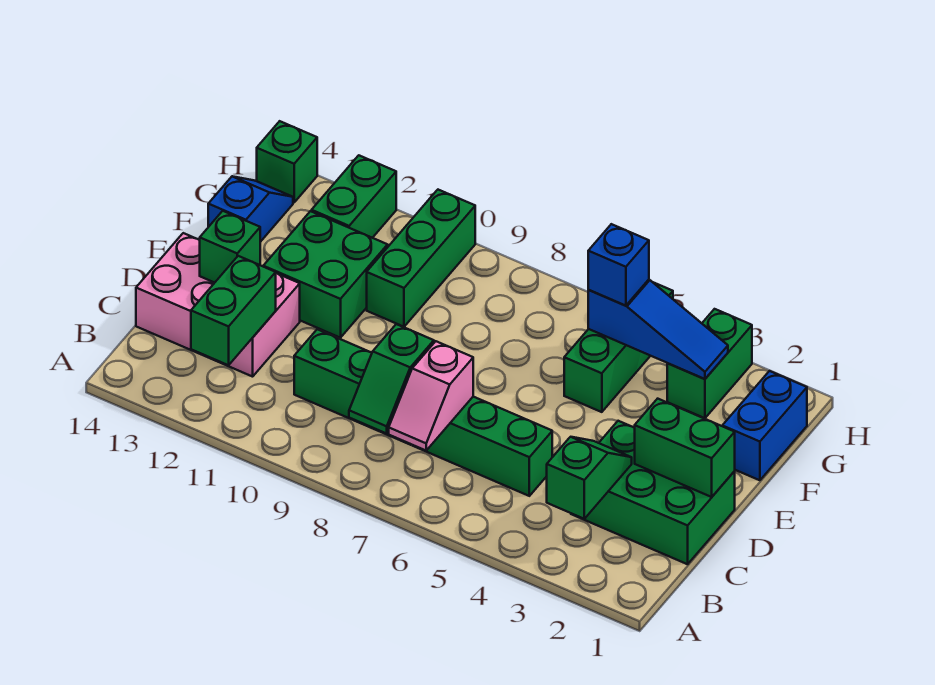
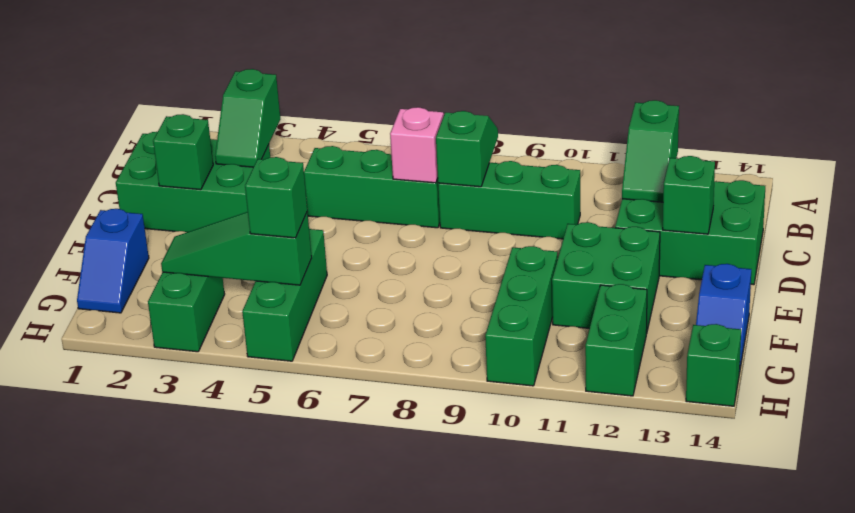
green brick B12:C12 level 2 -> green slope B12:C12 level 2 top B
pink brick C12:D14 level 1 -> green brick C12:D14 level 1
green brick D1:D2 level 2 -> green brick D2 level 2
blue brick F1:G1 level 1 -> blue slope F1:G1 level 1 top F
blue slope G3:G5 level 2 top 5 -> green slope G3:G5 level 2 top 5
blue brick G5 level 3 -> green brick G5 level 3

